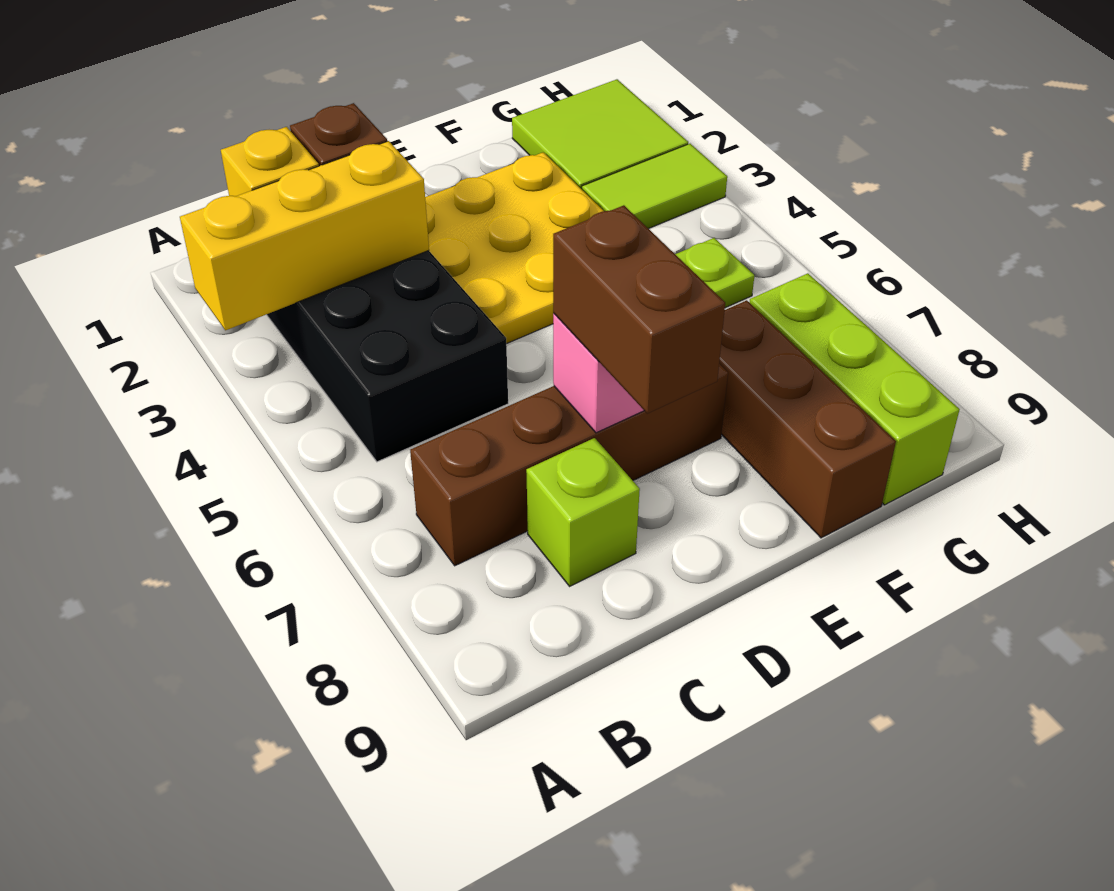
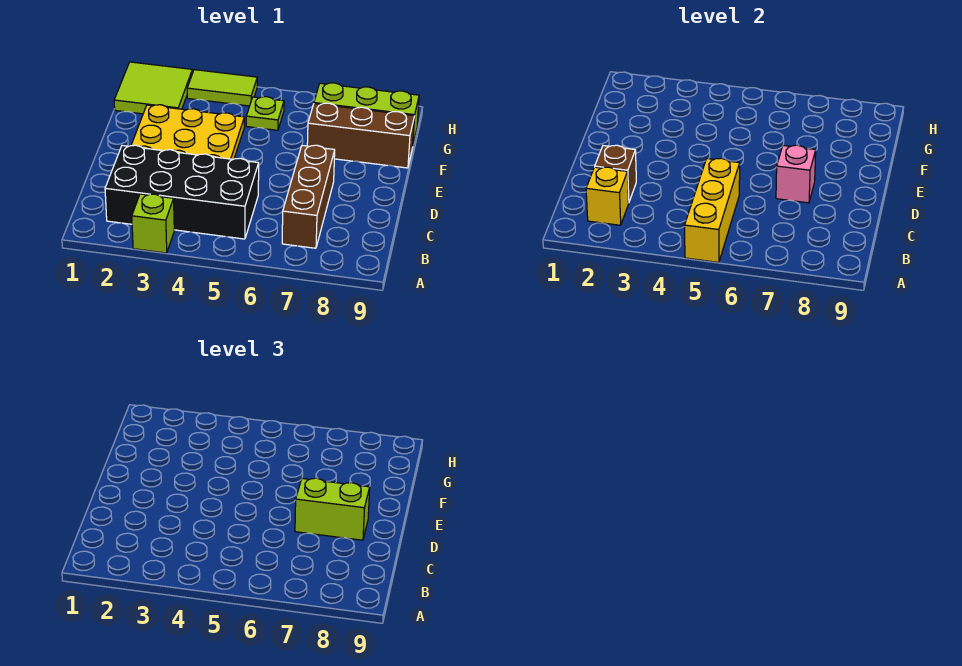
yellow brick A3:C3 level 2 -> yellow brick A5:C5 level 2
brown brick B7:E7 level 1 -> brown brick B7:D7 level 1
lime brick C8 level 1 -> lime brick A3 level 1
brown brick D7:D8 level 3 -> lime brick D7:D8 level 3
lime tile G3:H3 level 1 -> lime tile H3:H4 level 1

